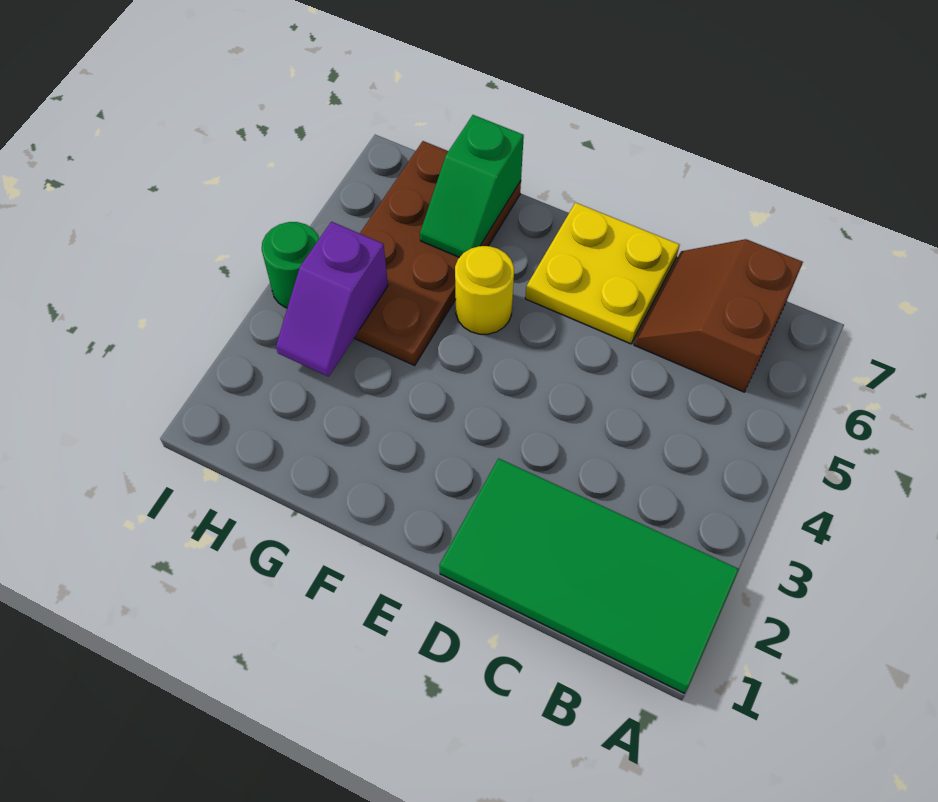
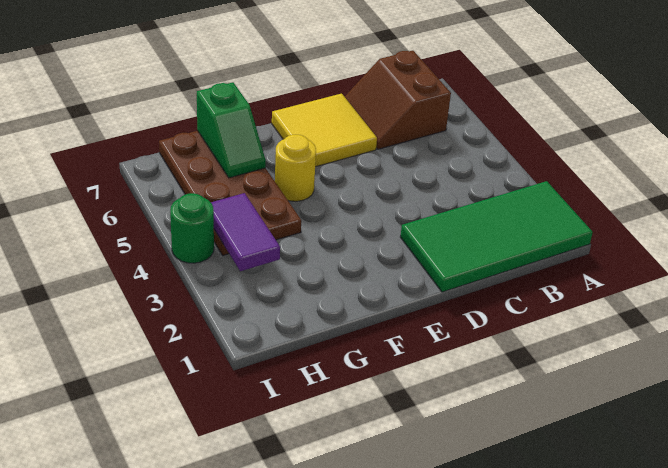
yellow plate D6:E7 level 1 -> yellow tile D6:E7 level 1
purple slope H3:H4 level 2 top 4 -> purple tile H3:H4 level 2

